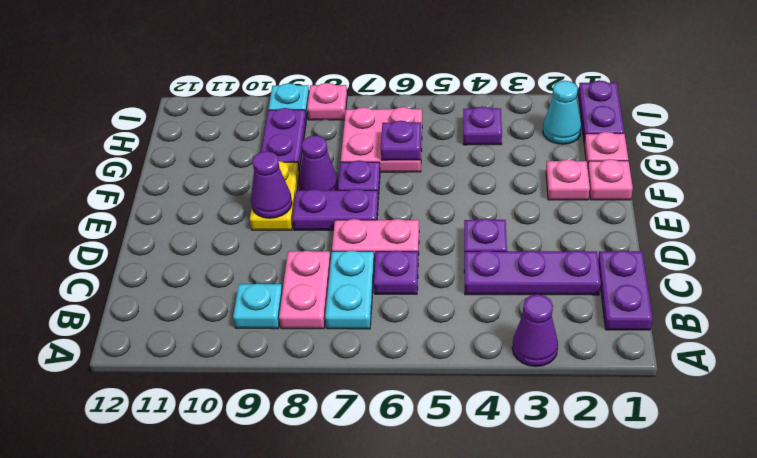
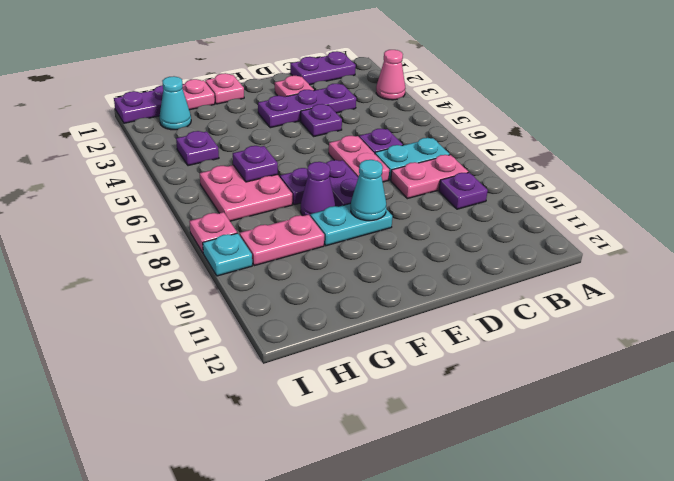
purple cone A3 level 1 -> pink cone A3 level 1
cyan plate B9 level 1 -> purple plate B9 level 1
purple plate C2:C4 level 1 -> purple plate C3:E3 level 1
yellow plate E9:F9 level 1 -> cyan plate E9:F9 level 1
purple cone E9 level 2 -> cyan cone E9 level 2
pink plate F2 level 1 -> pink plate D2 level 1
purple plate G9:H9 level 1 -> pink plate G9:H9 level 1

